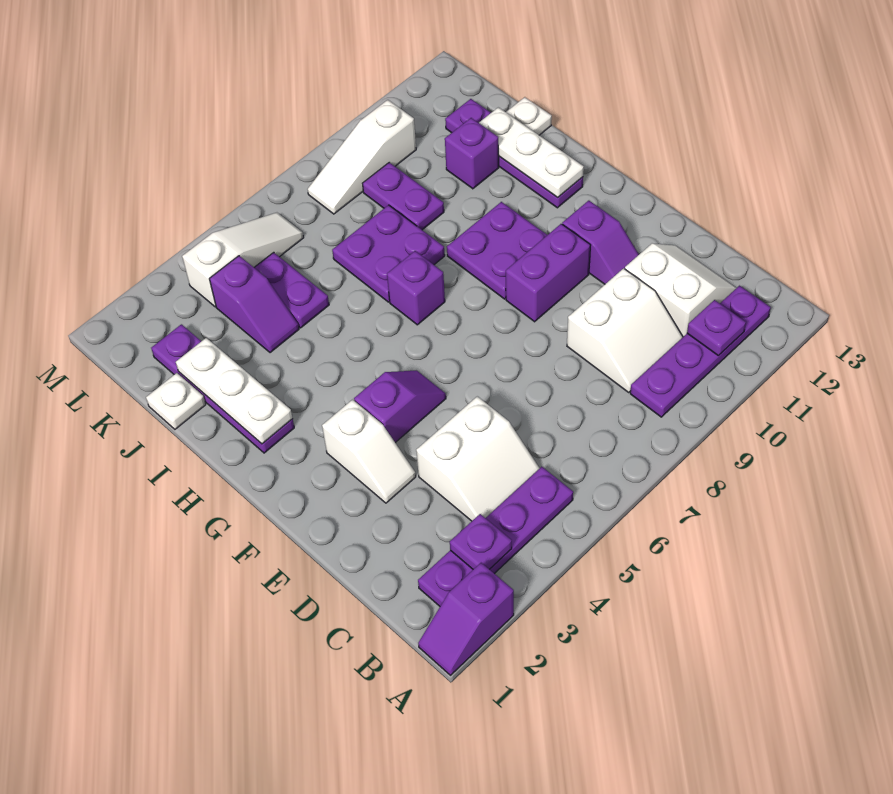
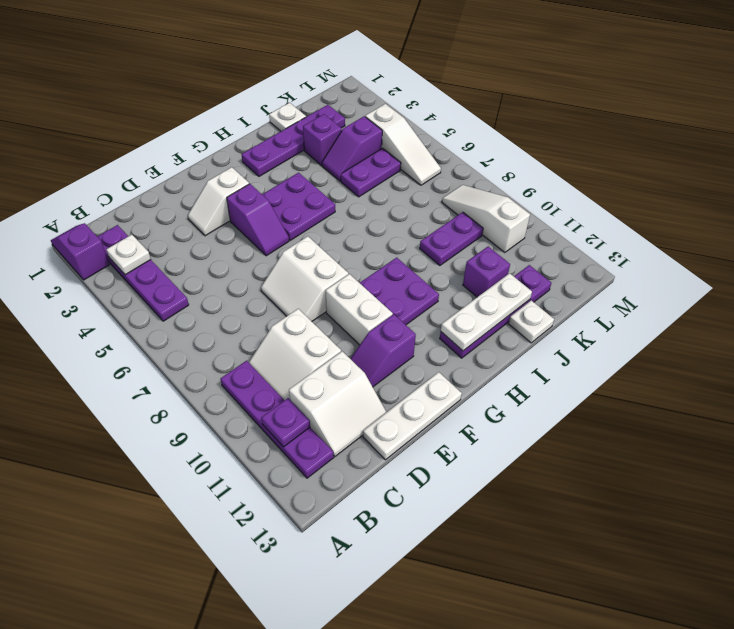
purple plate B3 level 2 -> white plate B3 level 2
white slope C4:D5 level 1 top D -> white slope E7:F8 level 1 top F
purple brick F9:F10 level 1 -> white brick F9:F10 level 1
white plate H2:J2 level 2 -> white plate D13:F13 level 1
purple brick H7 level 1 -> purple brick J3 level 1
purple plate I7:J8 level 1 -> purple plate G4:H5 level 1

